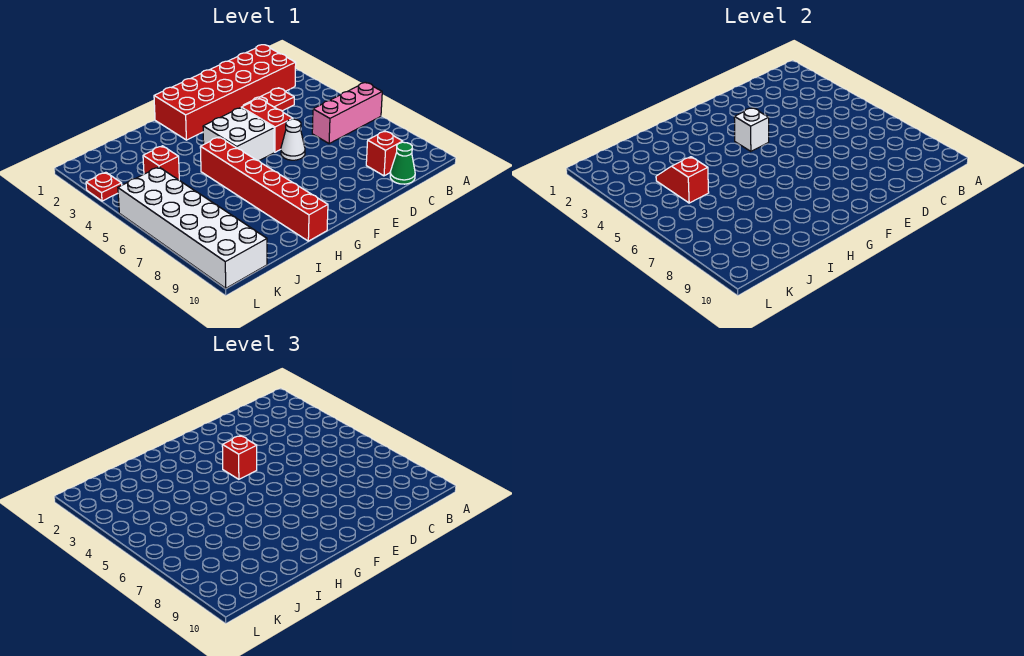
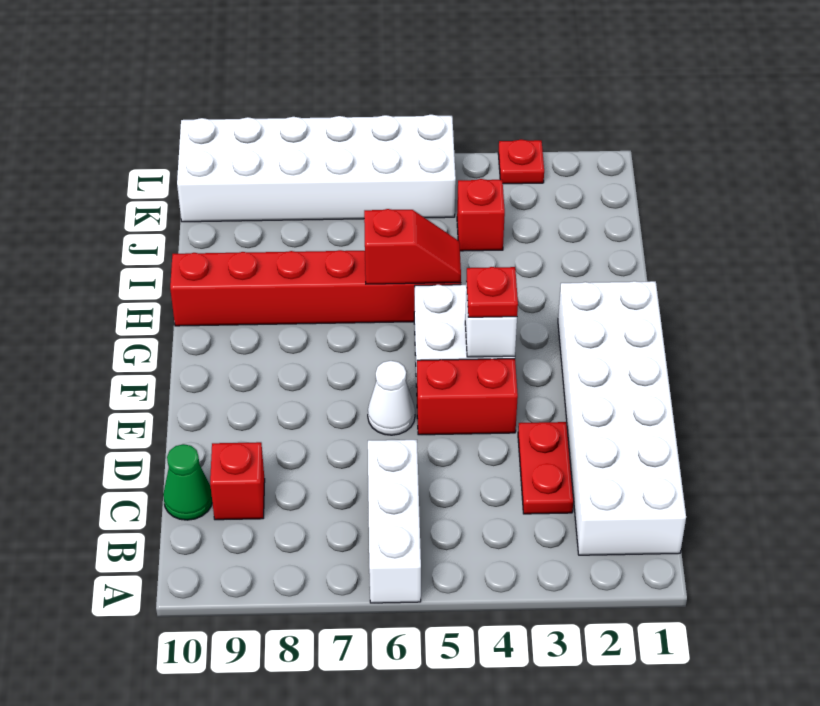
pink brick A6:C6 level 1 -> white brick A6:C6 level 1
red brick B1:G2 level 1 -> white brick B1:G2 level 1
red brick F4 level 3 -> red plate F4 level 3
red slope J4:J5 level 2 top 5 -> red slope H5:H6 level 2 top 6

